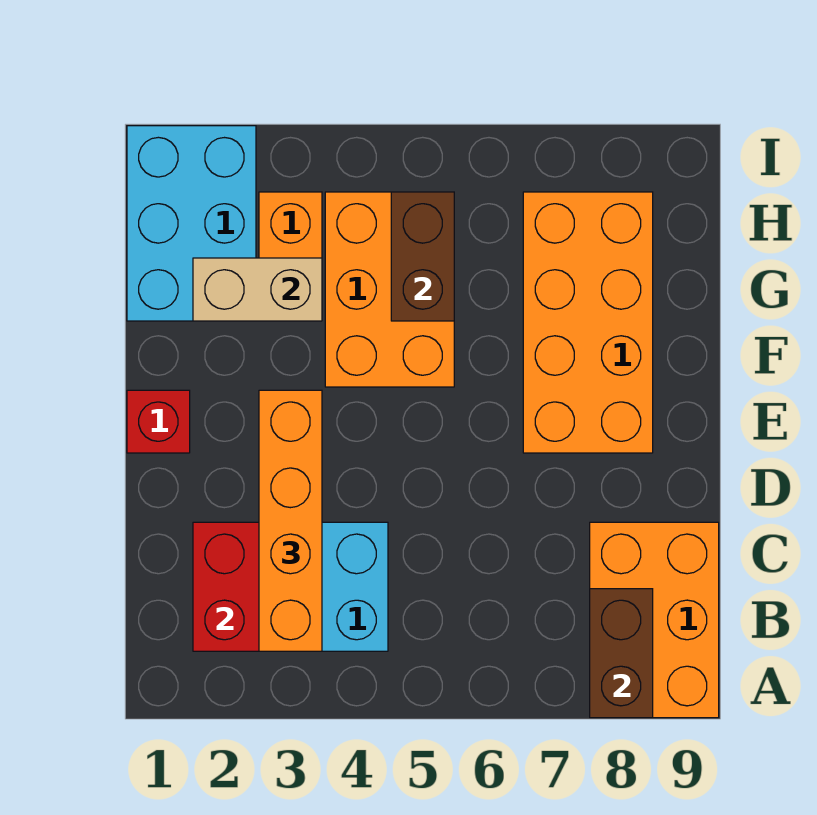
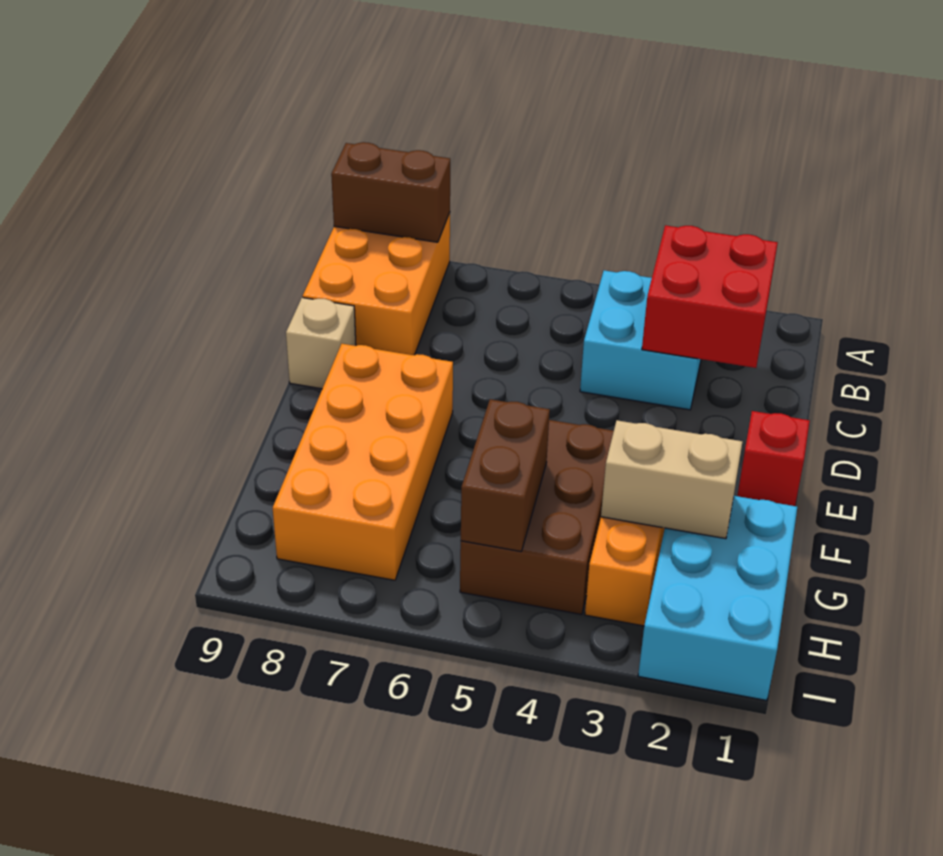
brown brick A8:B8 level 2 -> brown brick A8:A9 level 2
orange brick B3:E3 level 3 -> none
none -> tan brick D9 level 1
orange brick F4:H5 level 1 -> brown brick F4:H5 level 1

